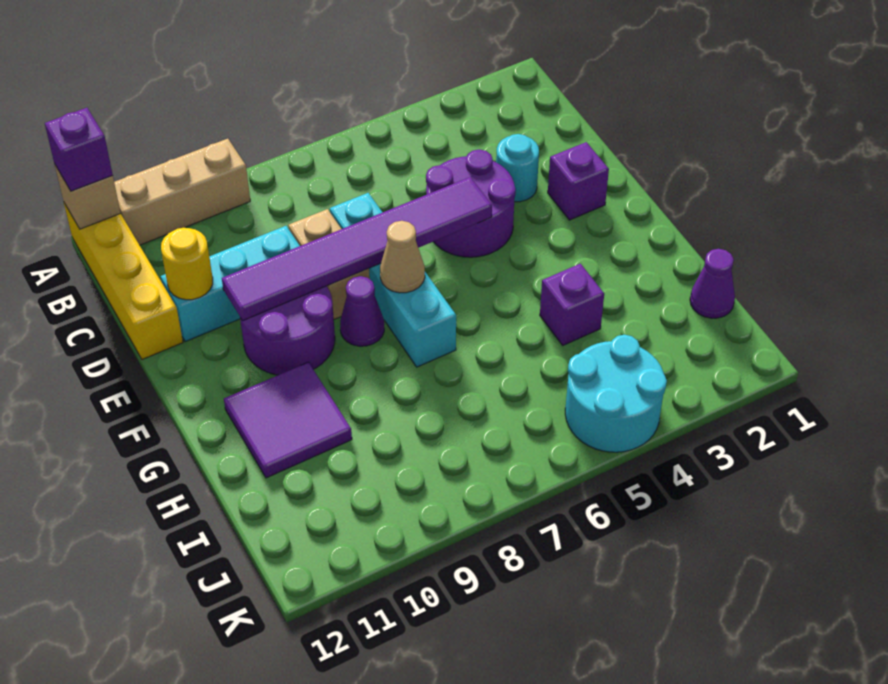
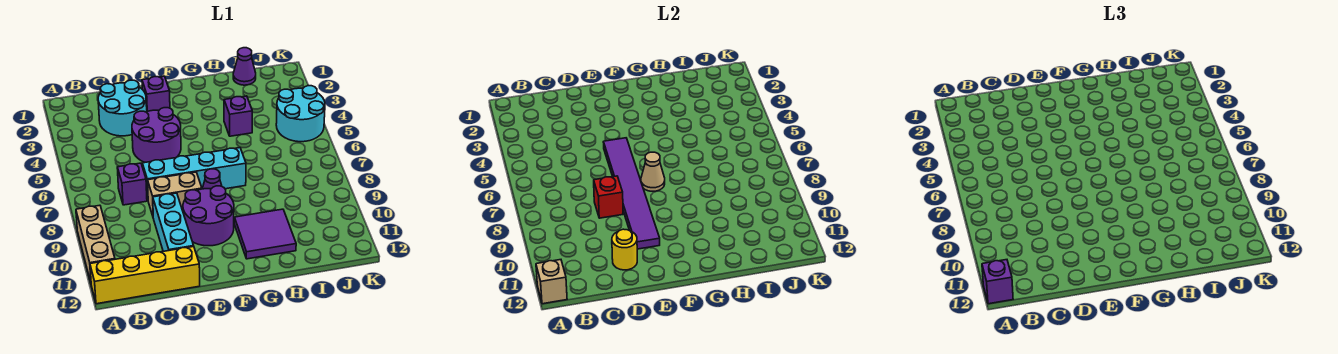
none -> purple brick C7 level 1
cyan round brick D3 level 1 -> cyan round brick C2:D3 level 1
none -> red brick D8 level 2

